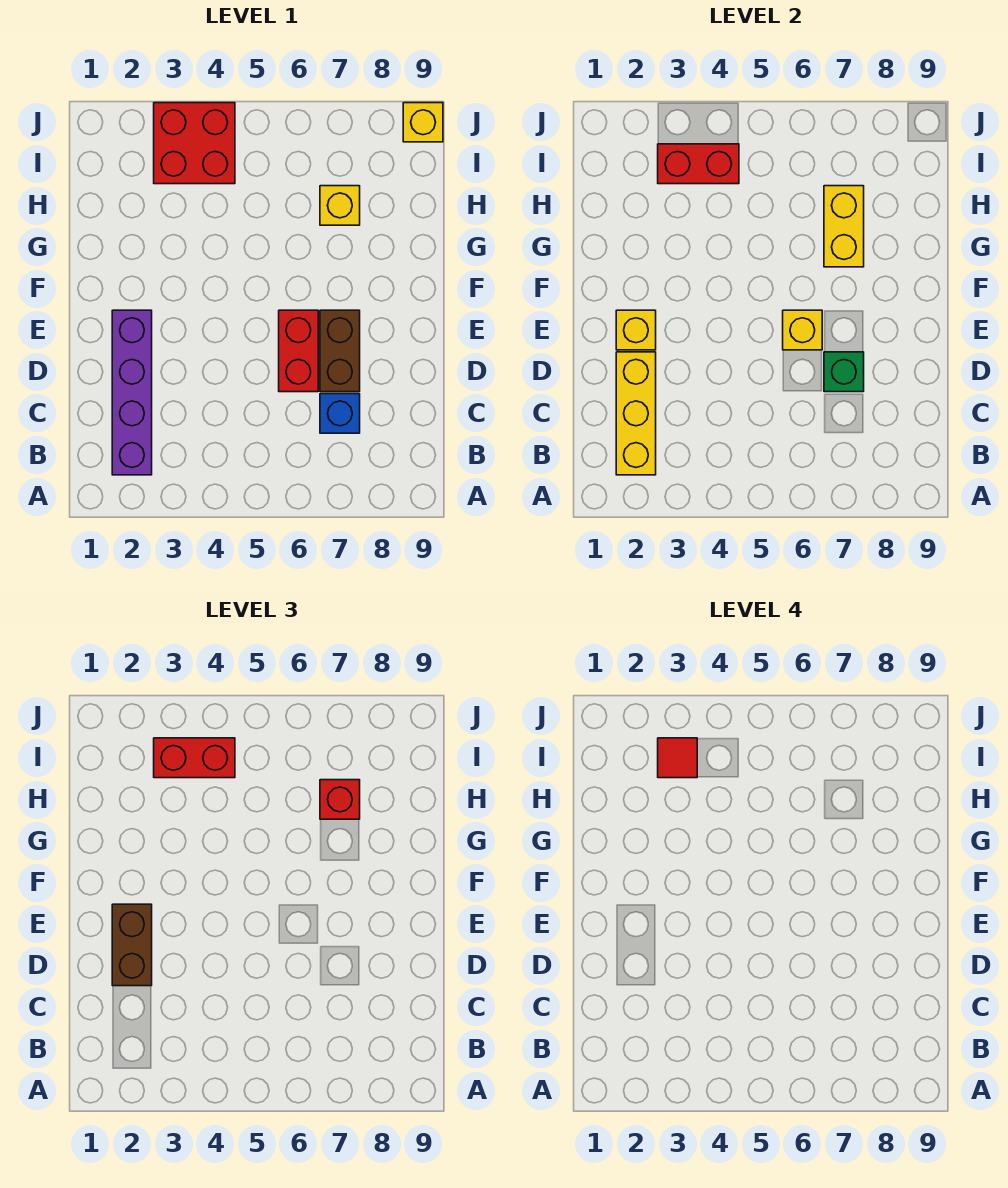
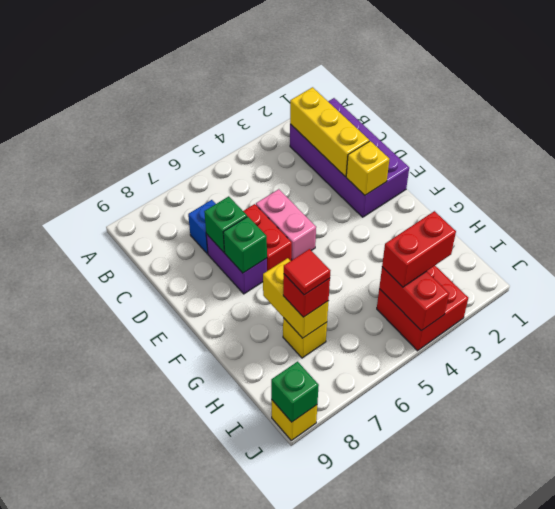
purple brick B2:E2 level 1 -> purple brick B1:E2 level 1
brown brick D2:E2 level 3 -> none
none -> pink brick D5:E5 level 1
brown brick D7:E7 level 1 -> purple brick D7:E7 level 1
yellow brick E6 level 2 -> none
none -> green brick E7 level 2
red brick I3:I4 level 2 -> red brick I4:J4 level 2
red tile I3 level 4 -> red tile H7 level 4
none -> green brick J9 level 2

